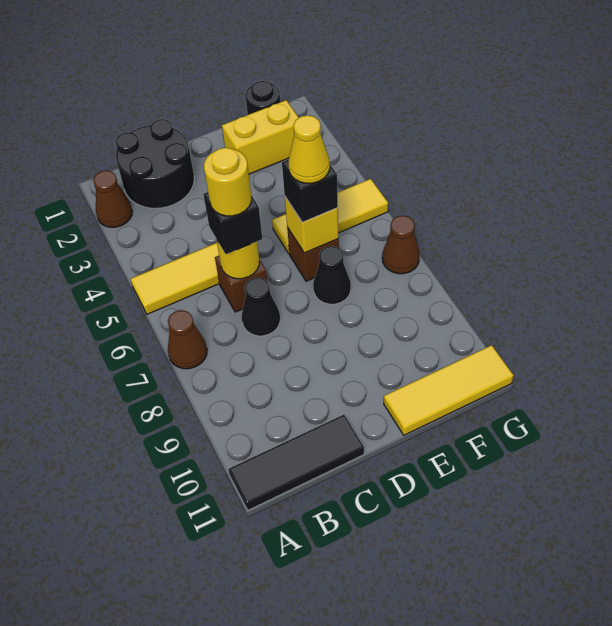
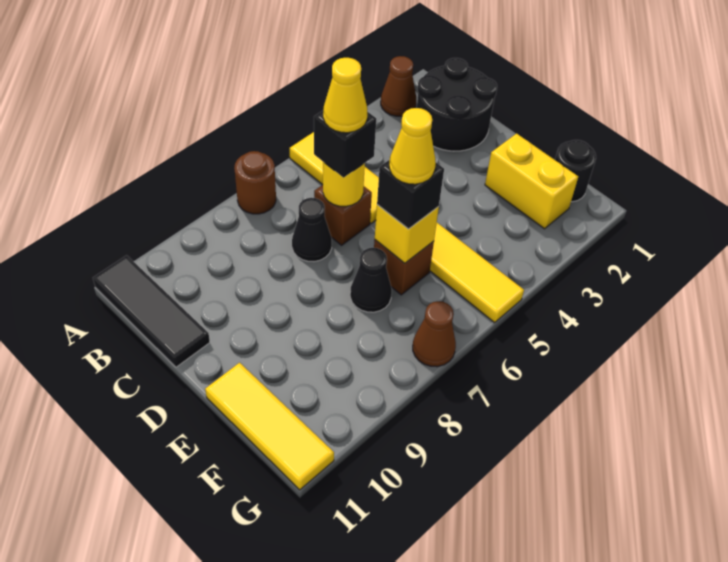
brown cone A7 level 1 -> brown round brick A7 level 1
yellow round brick C6 level 4 -> yellow cone C6 level 4

